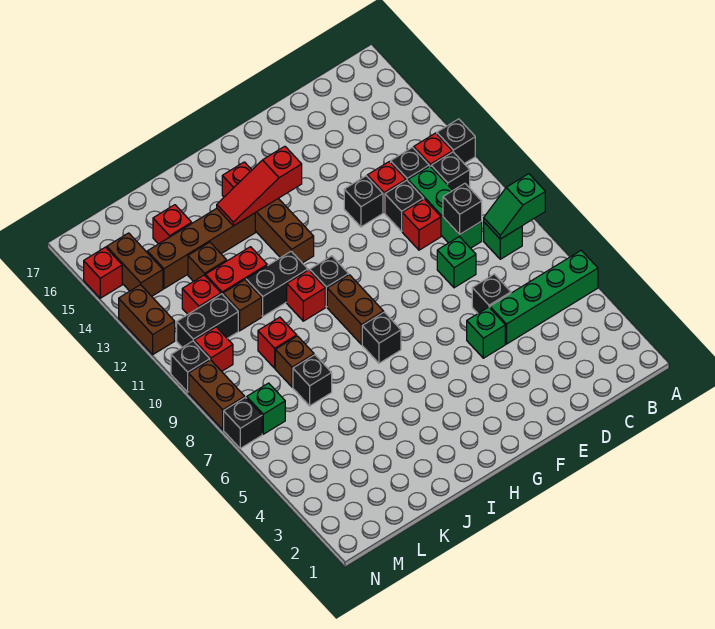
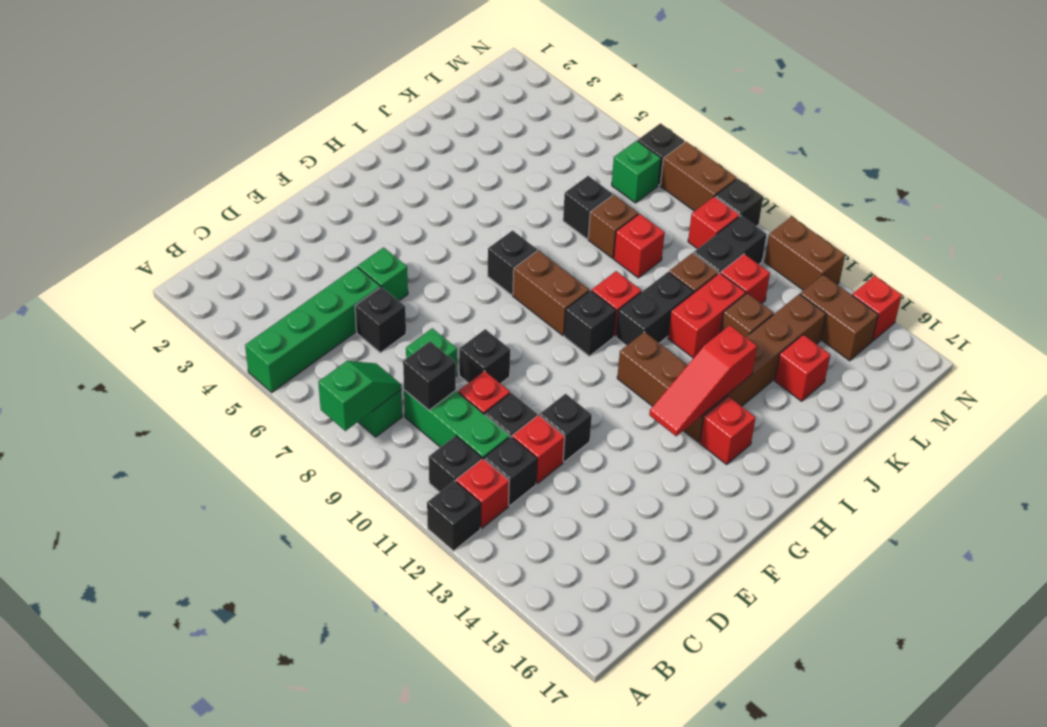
none -> black brick E9 level 1
red slope G14:I14 level 2 top G -> red slope G14:I14 level 2 top I

